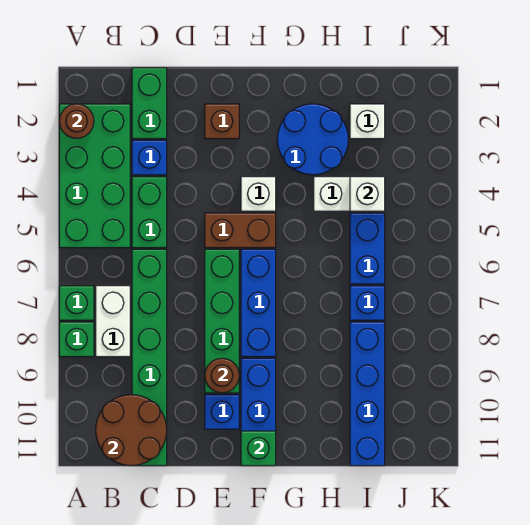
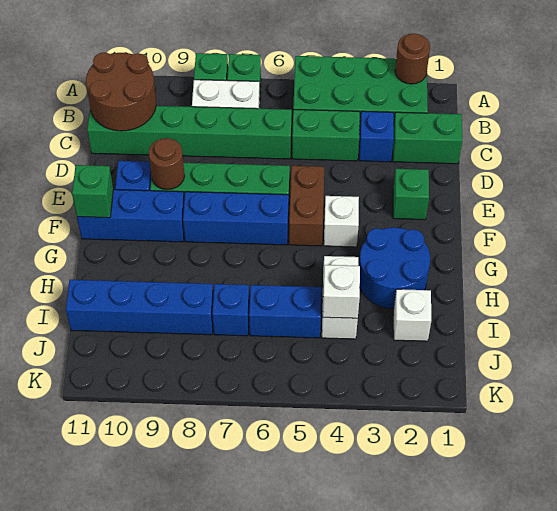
brown brick E2 level 1 -> green brick E2 level 1

